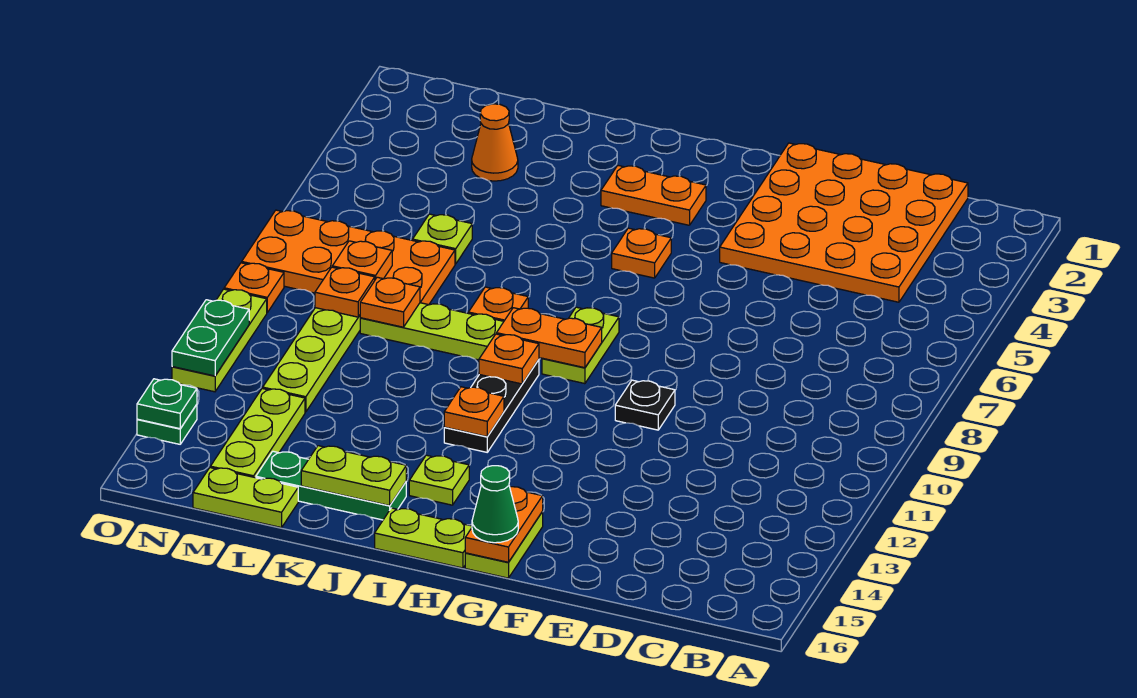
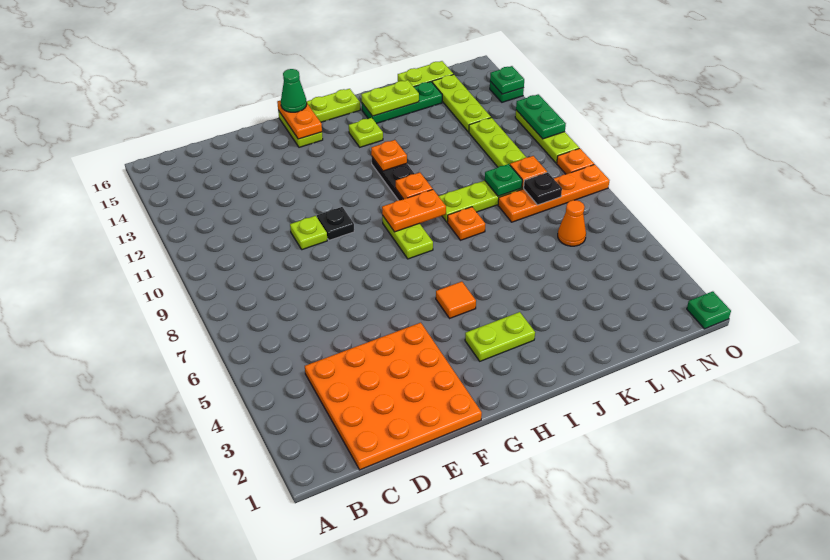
orange plate H3:I3 level 1 -> lime plate H3:I3 level 1
orange plate H5 level 1 -> orange tile H5 level 1
orange cone L3 level 1 -> orange cone M6 level 1
lime plate L6 level 1 -> lime plate E10 level 1
orange plate L7:O8 level 1 -> orange plate L8:O8 level 1
orange plate L9 level 2 -> green plate L9 level 2
orange plate M8 level 2 -> black plate M8 level 2
none -> green plate O1 level 1

